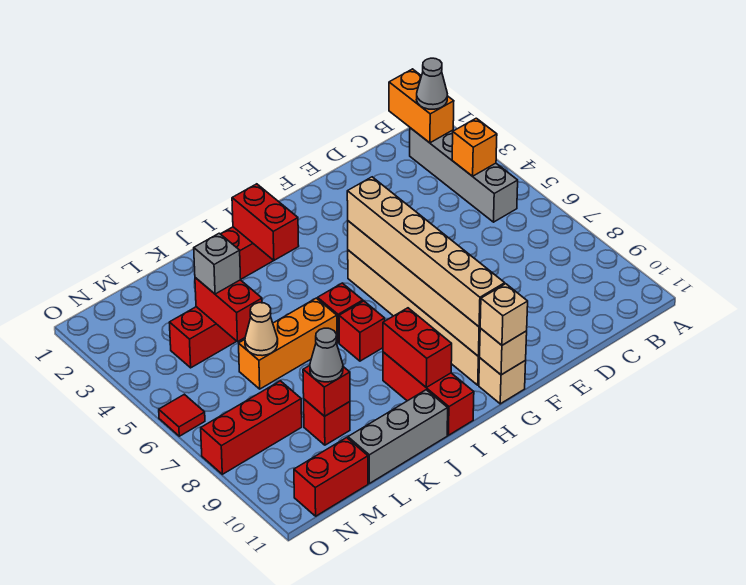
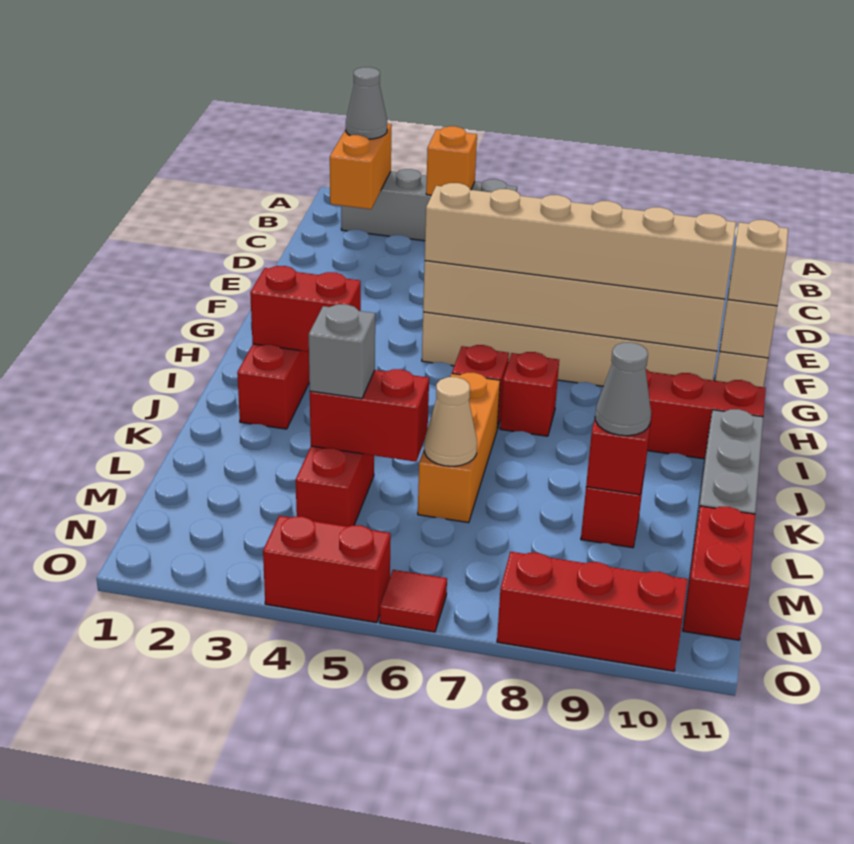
orange brick B1:B2 level 2 -> orange brick B2:C2 level 2
red brick I9:I10 level 2 -> red brick O4:O5 level 1
red brick M8:O8 level 1 -> red brick O8:O10 level 1

